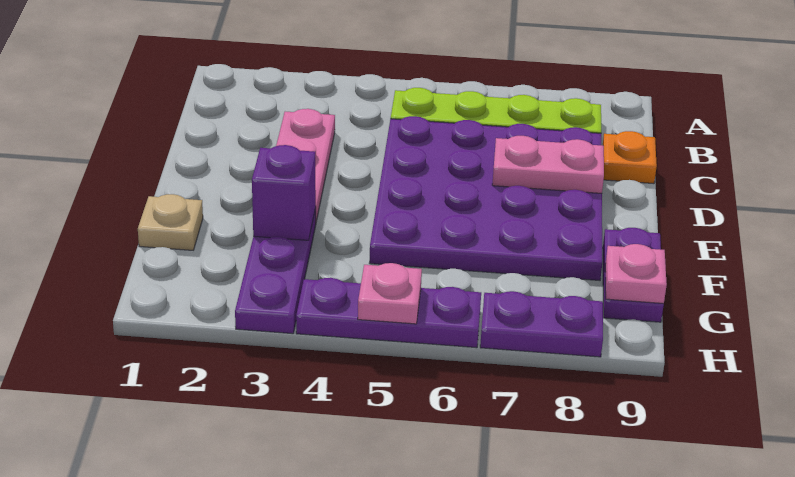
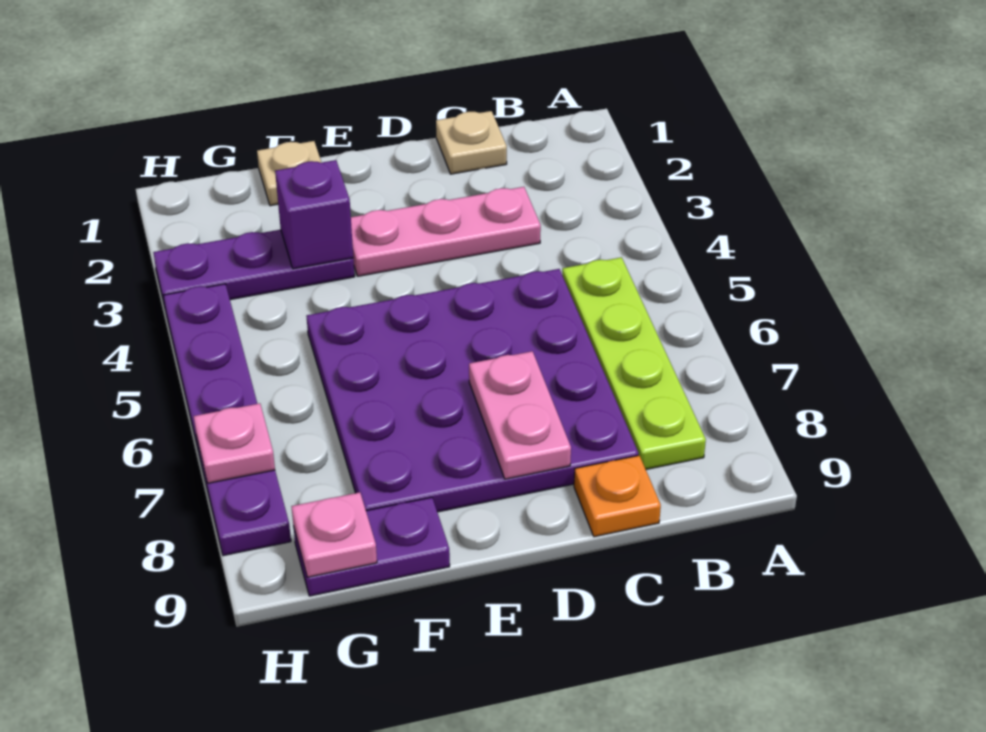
none -> tan plate C1 level 1
pink plate H5 level 2 -> pink plate H7 level 2

